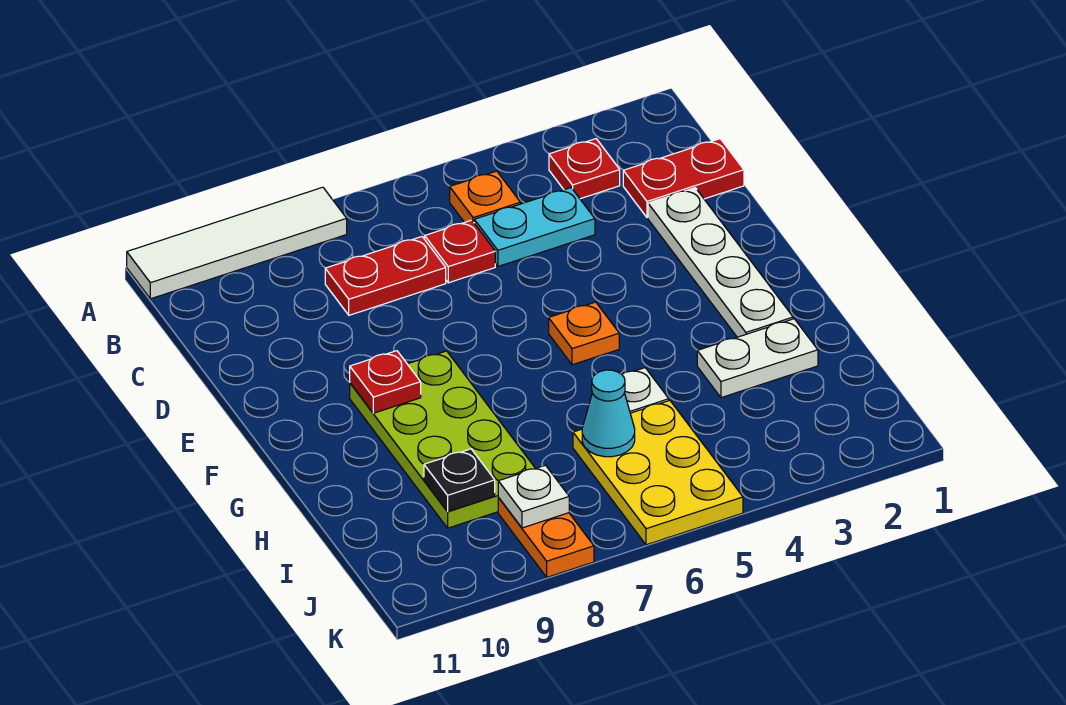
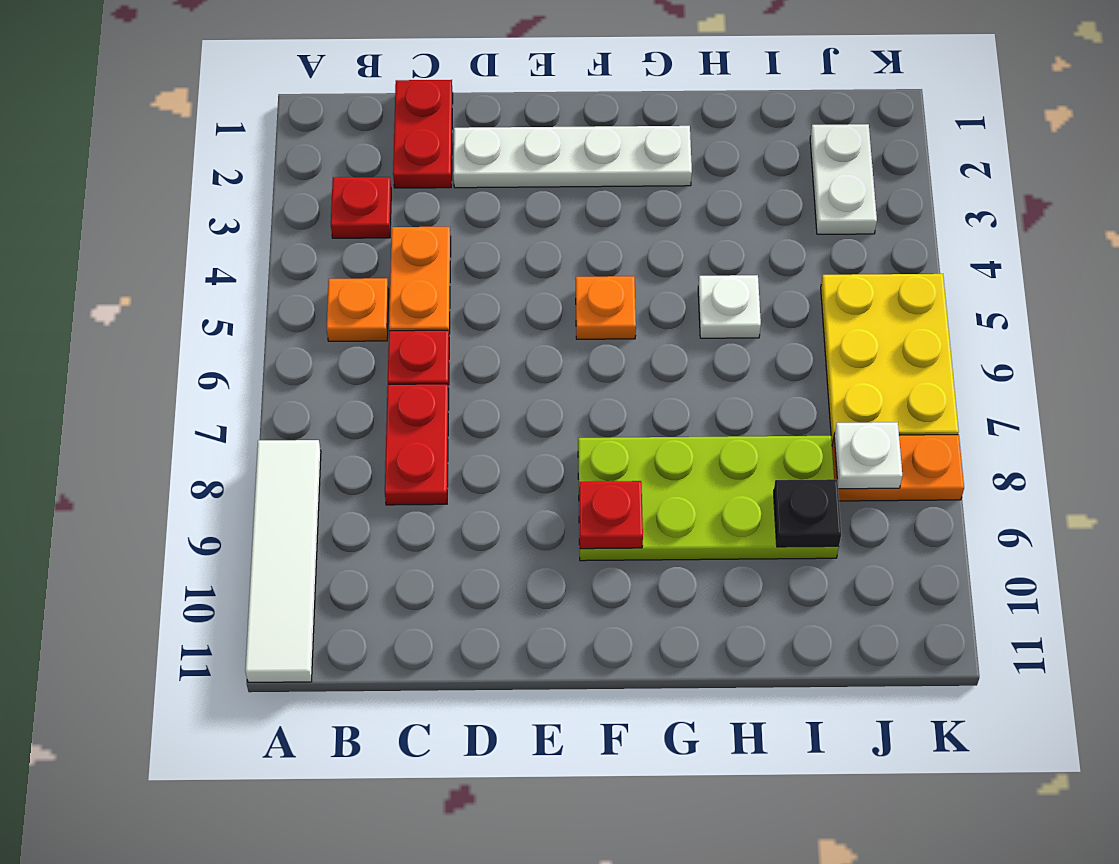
cyan plate C4:C5 level 1 -> orange plate C4:C5 level 1
white plate H2:H3 level 1 -> white plate J2:J3 level 1
yellow plate I5:K6 level 1 -> yellow plate J5:K7 level 1
cyan cone I6 level 2 -> none

